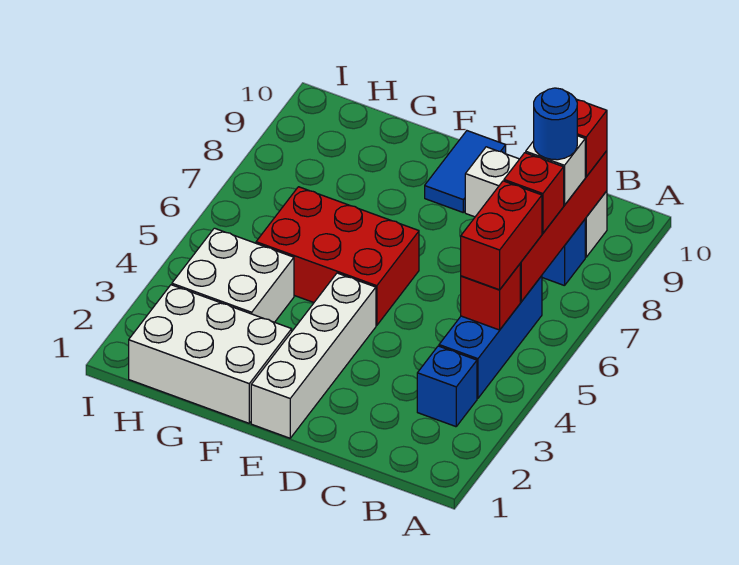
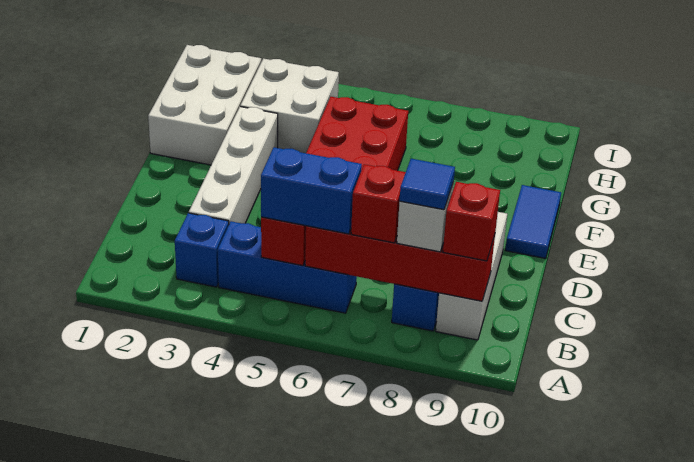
red brick B5:B6 level 3 -> blue brick B5:B6 level 3
blue round brick B8 level 4 -> blue tile B8 level 4
white brick E1:E4 level 1 -> white brick C3:F3 level 1
blue tile E9:E10 level 1 -> blue tile E10:F10 level 1

